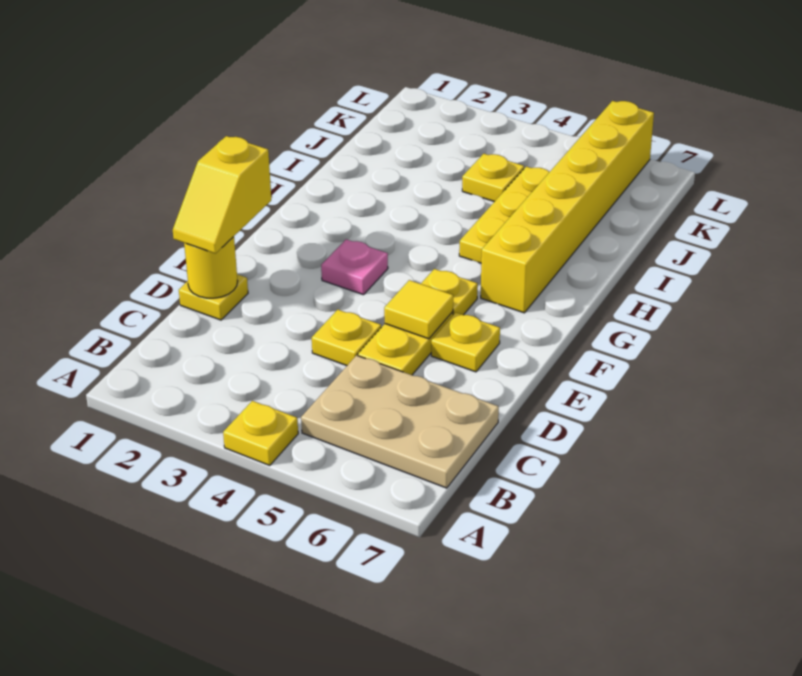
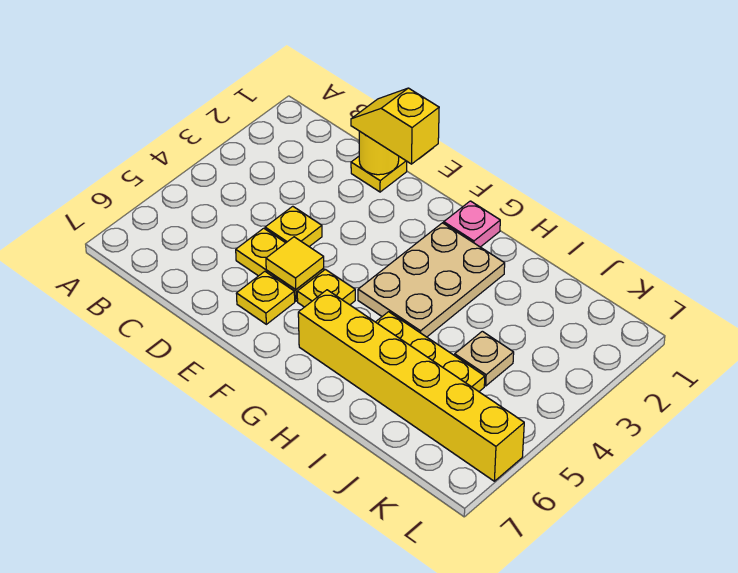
yellow plate A4 level 1 -> none
tan plate B5:C7 level 1 -> tan plate G2:H4 level 1
pink plate F3 level 1 -> pink plate G1 level 1
yellow plate J4 level 1 -> tan plate J4 level 1

